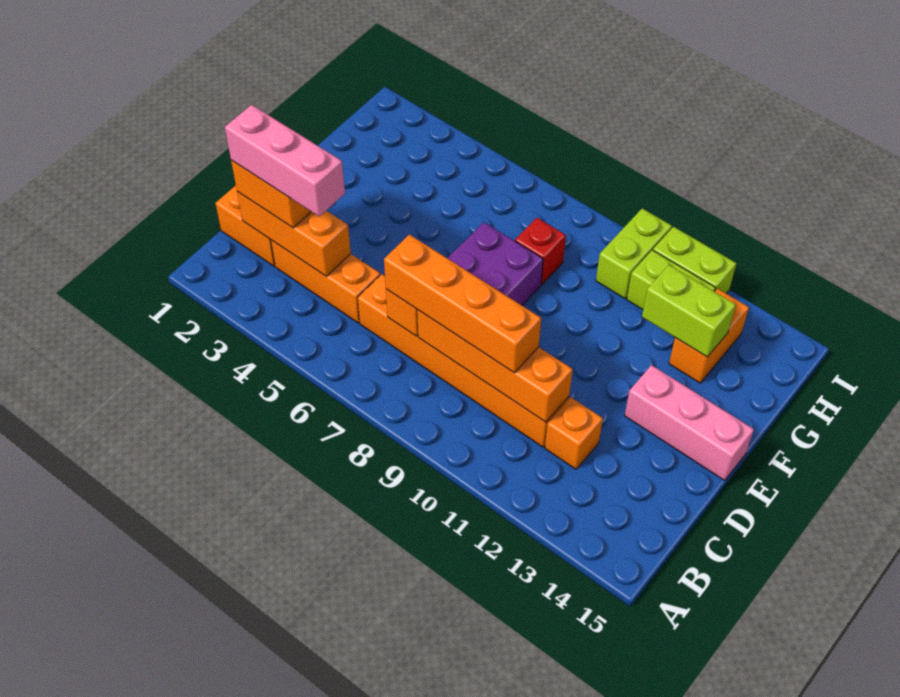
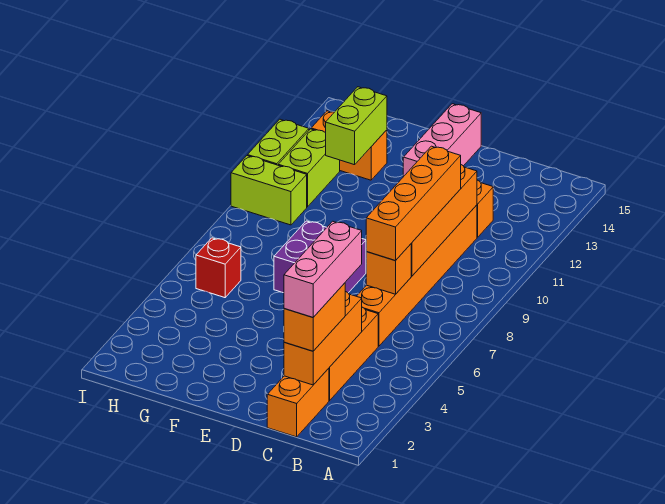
red brick G8 level 1 -> red brick H6 level 1

